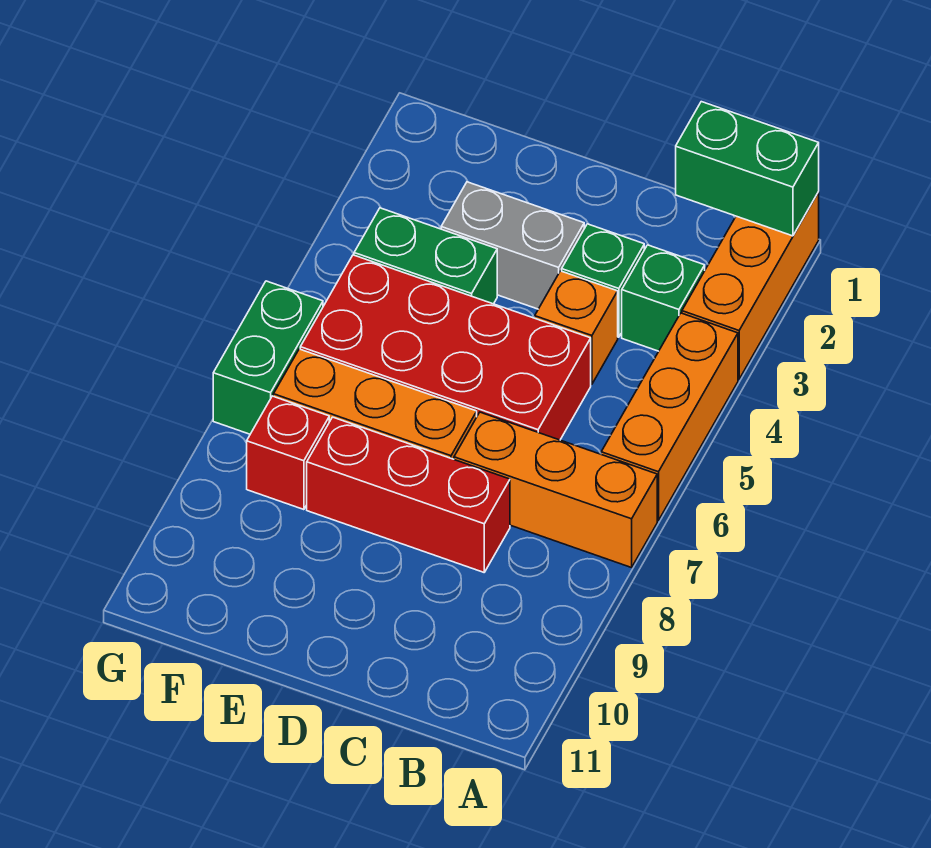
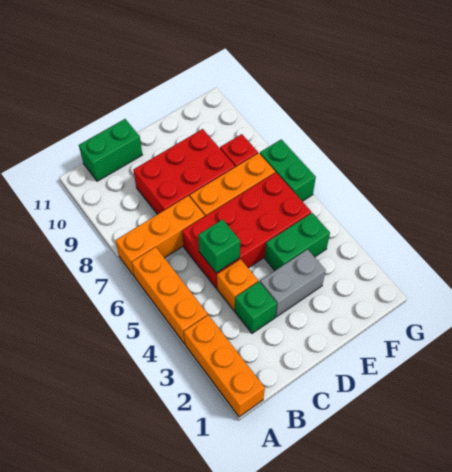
green brick A1:B1 level 2 -> green brick B11:C11 level 1
green brick B3 level 1 -> green brick C5 level 2
red brick C8:E8 level 1 -> red brick C8:E9 level 1

